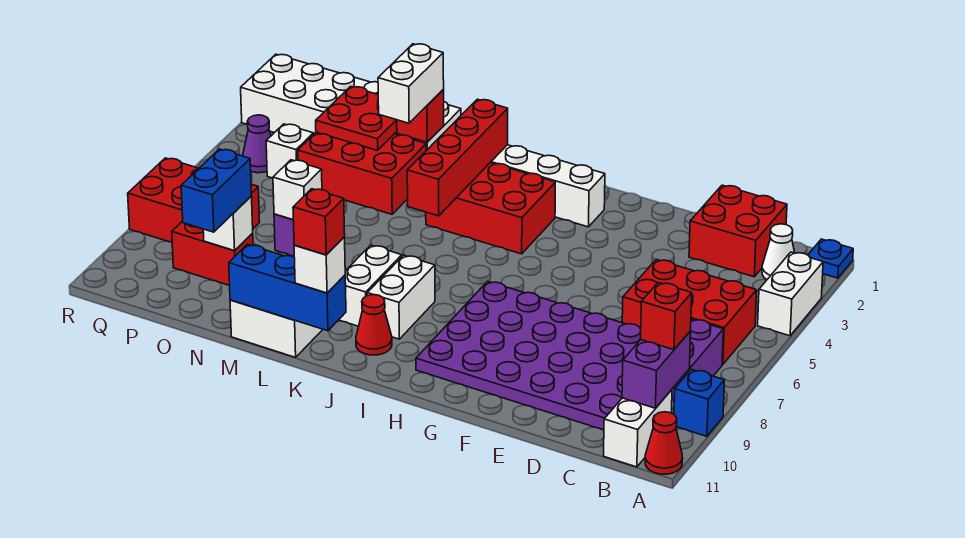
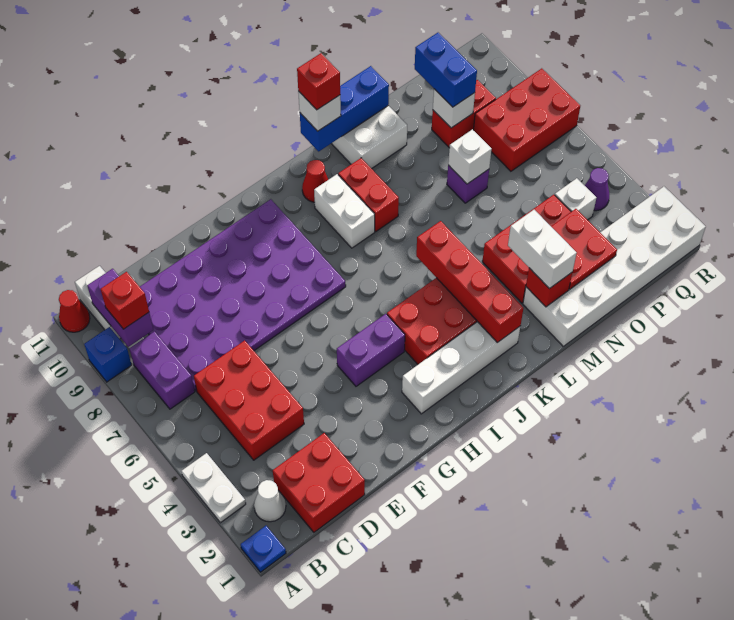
white brick A3:A4 level 1 -> white plate A3:A4 level 1
red brick B5:D6 level 1 -> red brick C4:D6 level 1
none -> purple brick G4:H4 level 1
white brick K8:K9 level 1 -> red brick K8:K9 level 1

